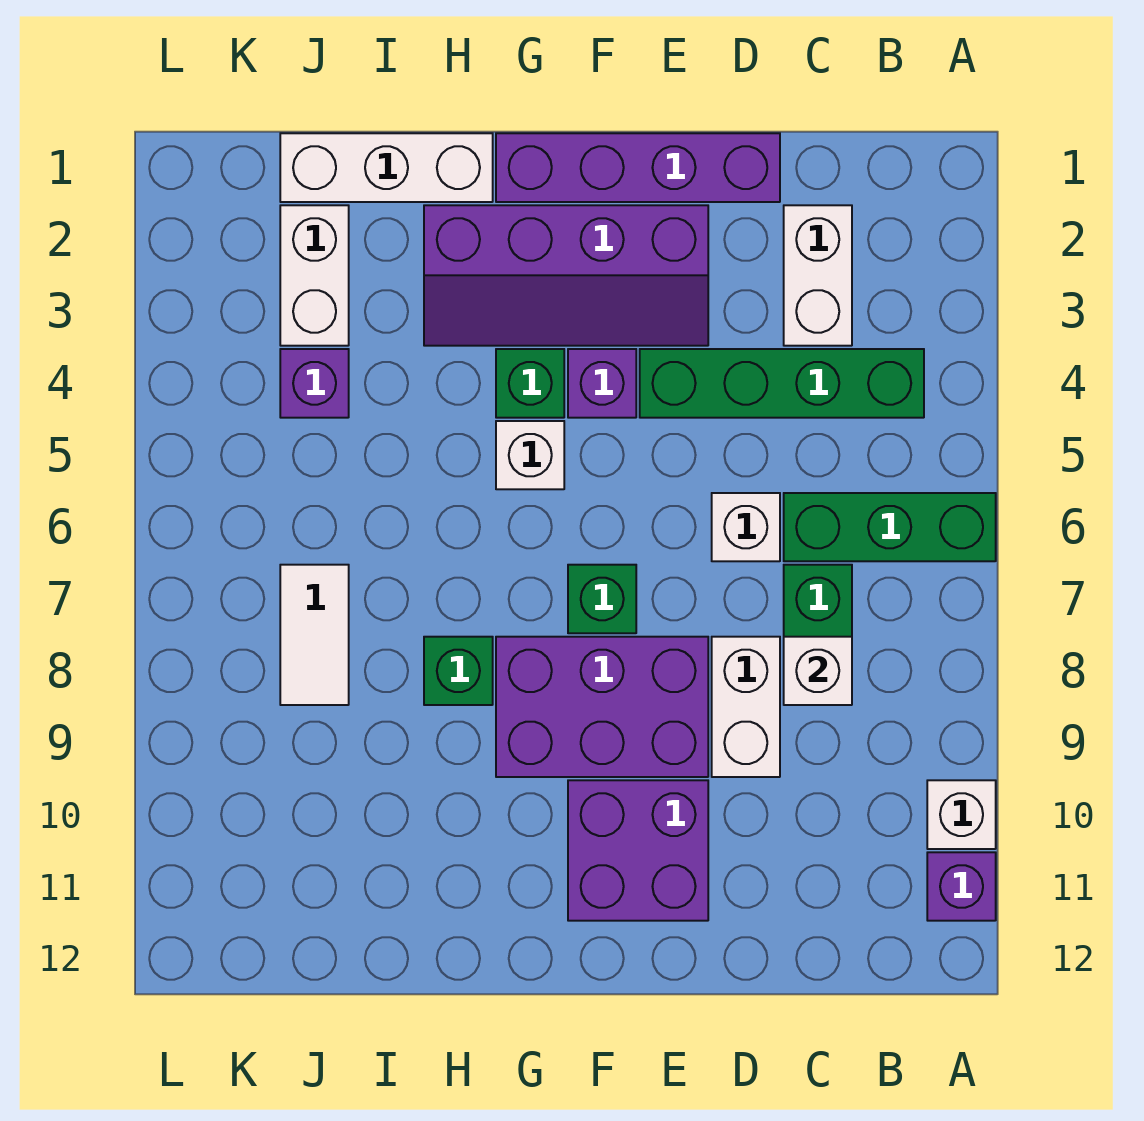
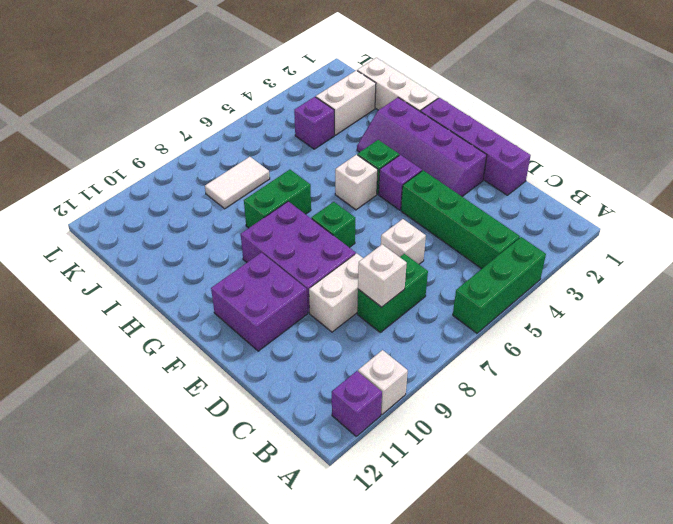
green brick A6:C6 level 1 -> green brick A4:A6 level 1
white brick C2:C3 level 1 -> none
green brick H8 level 1 -> green brick H7:H8 level 1

